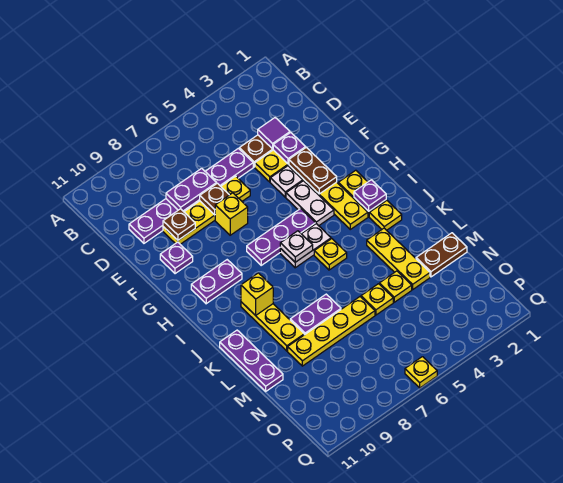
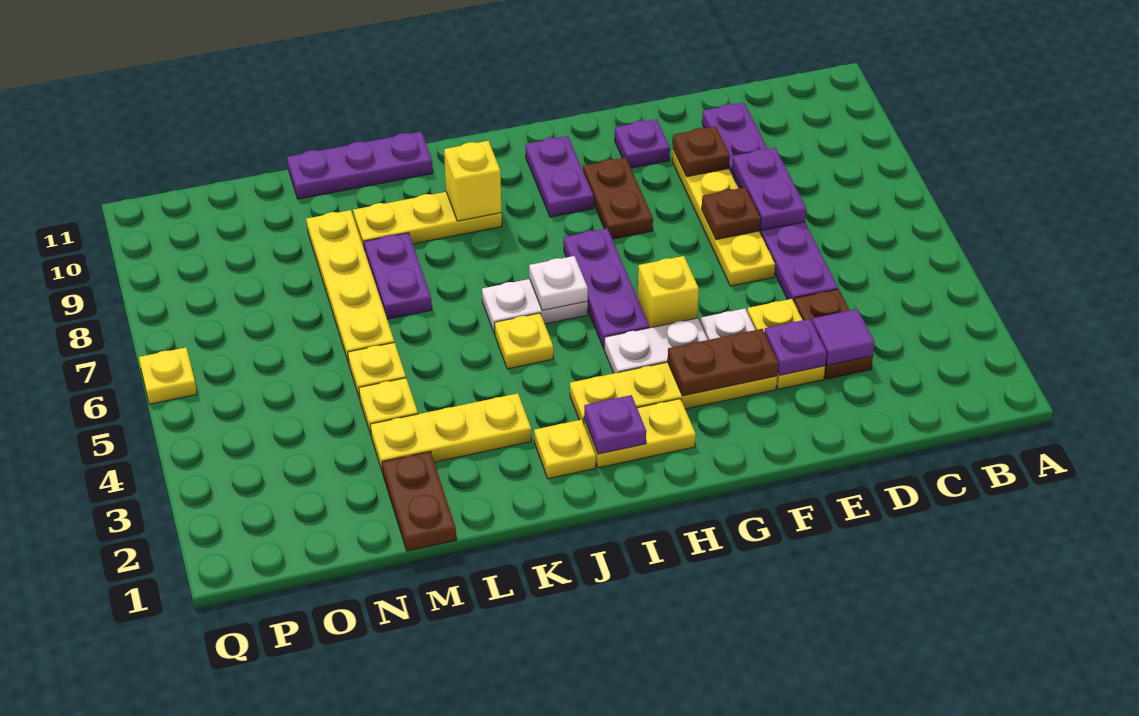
yellow brick F7 level 1 -> yellow brick G5 level 1
none -> brown plate G8:G9 level 1
white plate I5:I6 level 1 -> white plate I6:J6 level 1

